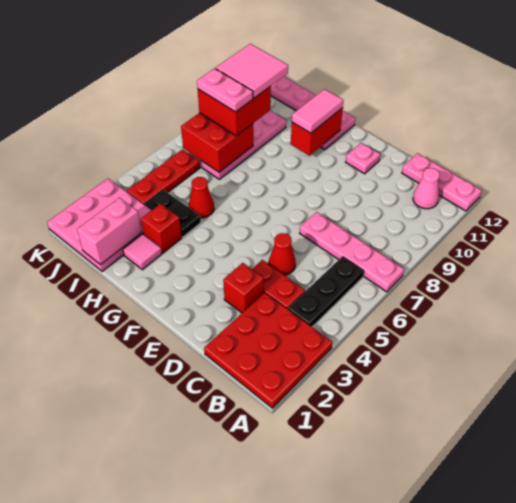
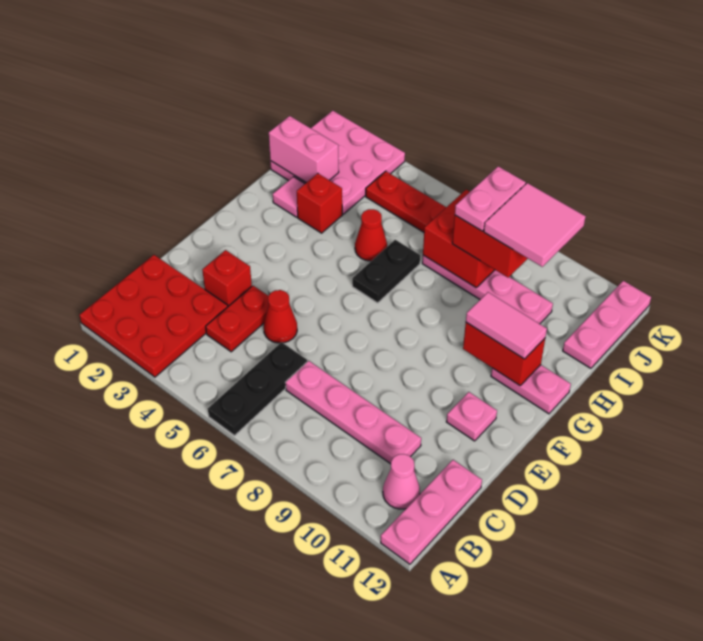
pink plate A7:D7 level 1 -> pink plate C7:C10 level 1
black plate B4:B6 level 1 -> black plate A6:C6 level 1
black plate H4:I4 level 1 -> black plate G6:H6 level 1

